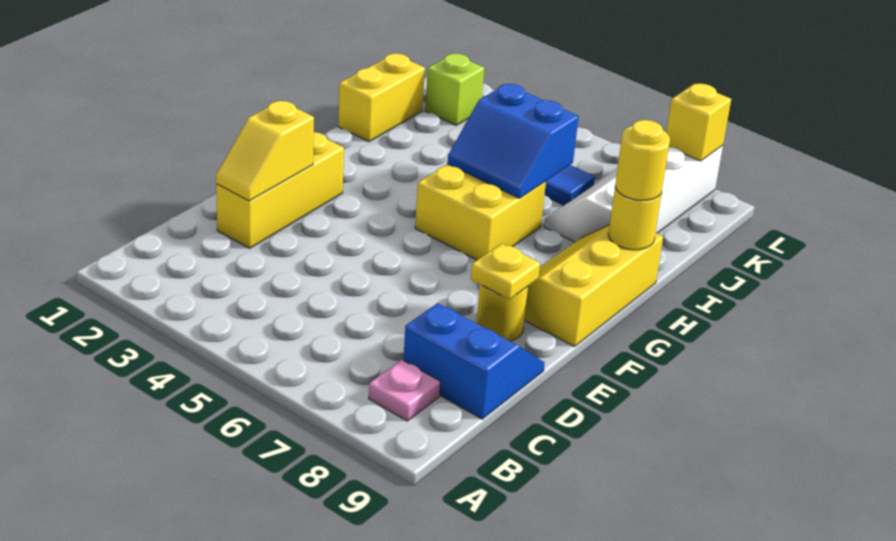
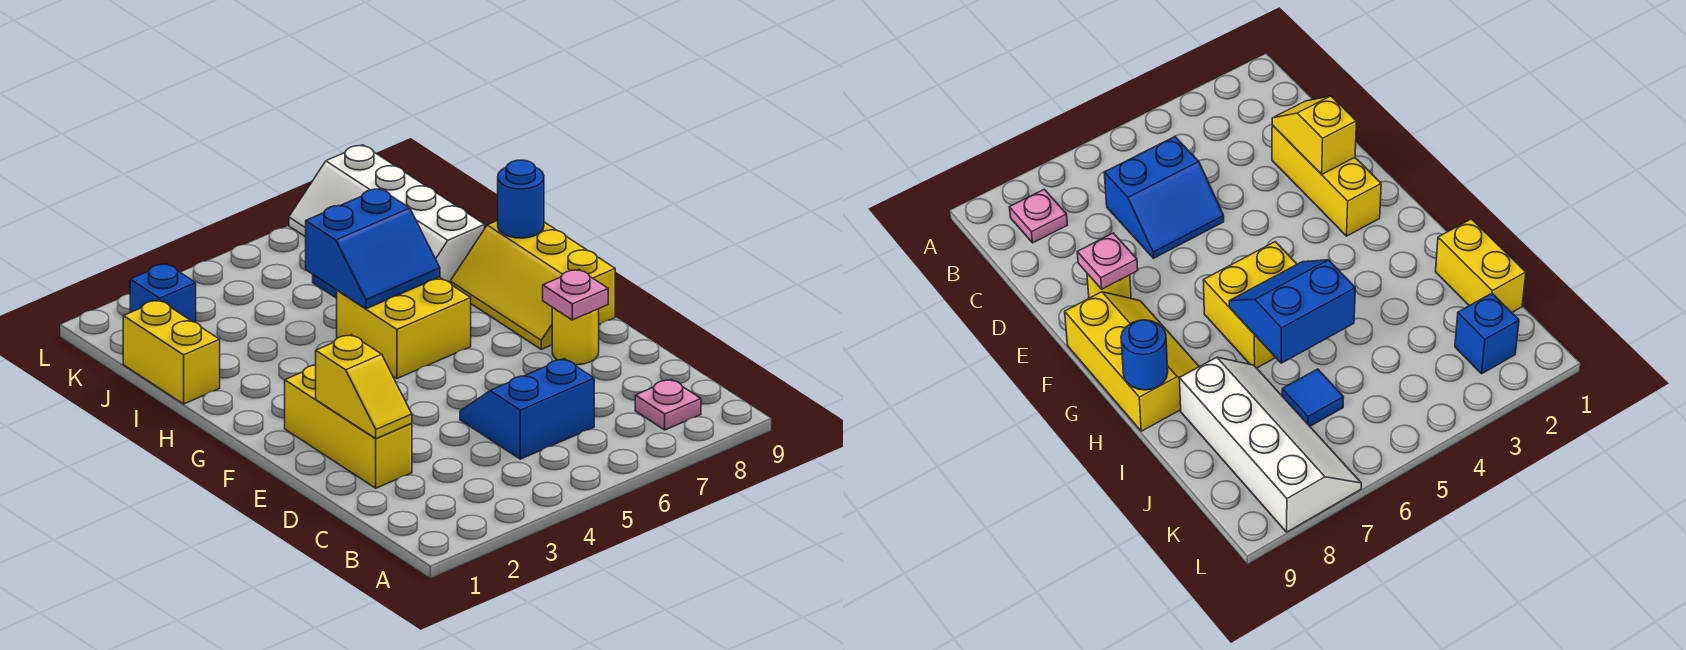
blue slope C8:D9 level 1 top C -> blue slope C5:D6 level 1 top C
yellow plate E8 level 2 -> pink plate E8 level 2
yellow round brick H9 level 2 -> blue round brick H9 level 2
yellow round brick H9 level 3 -> none
lime brick K2 level 1 -> blue brick K2 level 1
yellow brick L8 level 2 -> none

